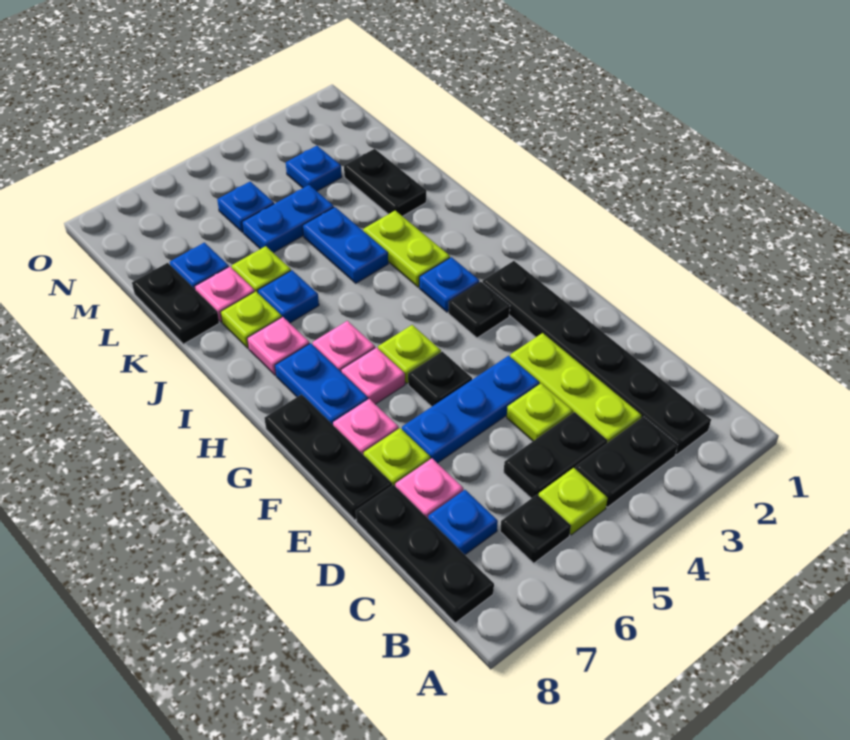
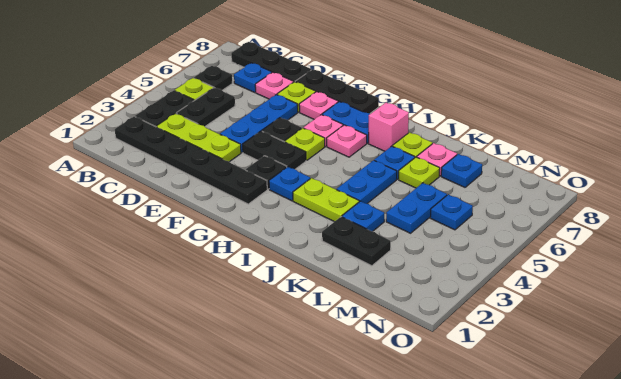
lime plate D4 level 1 -> none
pink plate I7 level 1 -> pink brick I7 level 1
blue plate J4:K4 level 1 -> blue plate J4:J5 level 1
black plate K8:L8 level 1 -> black plate F4:G4 level 1
blue plate M3 level 1 -> blue plate K3 level 1

